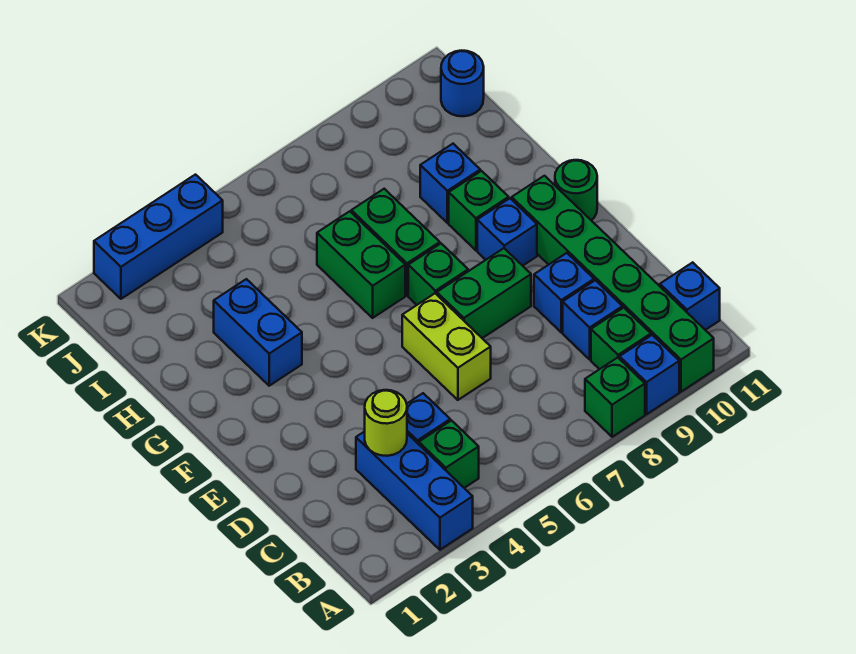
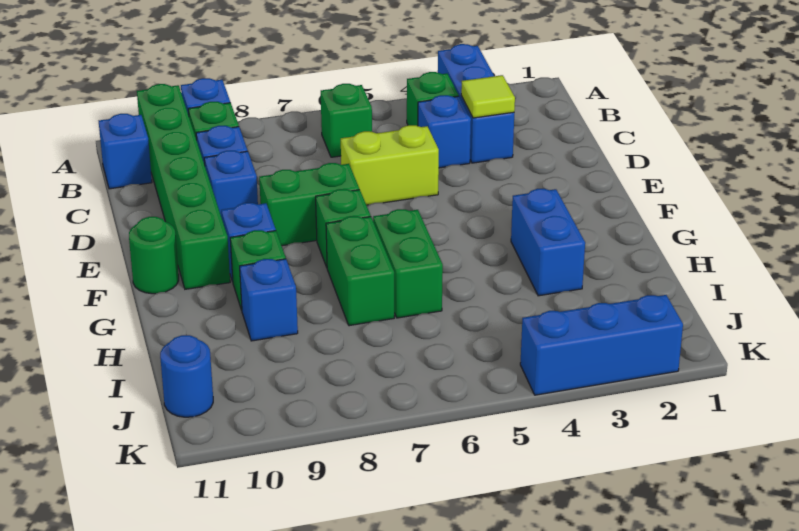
green brick A8 level 1 -> green brick B6 level 1
lime round brick C3 level 2 -> lime tile C3 level 2
lime brick D6:E6 level 1 -> lime brick D5:D6 level 1

